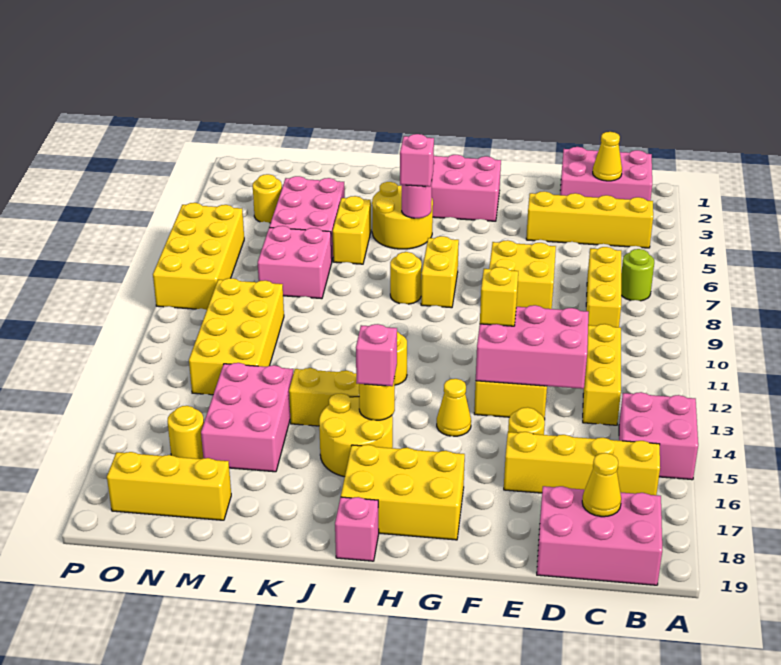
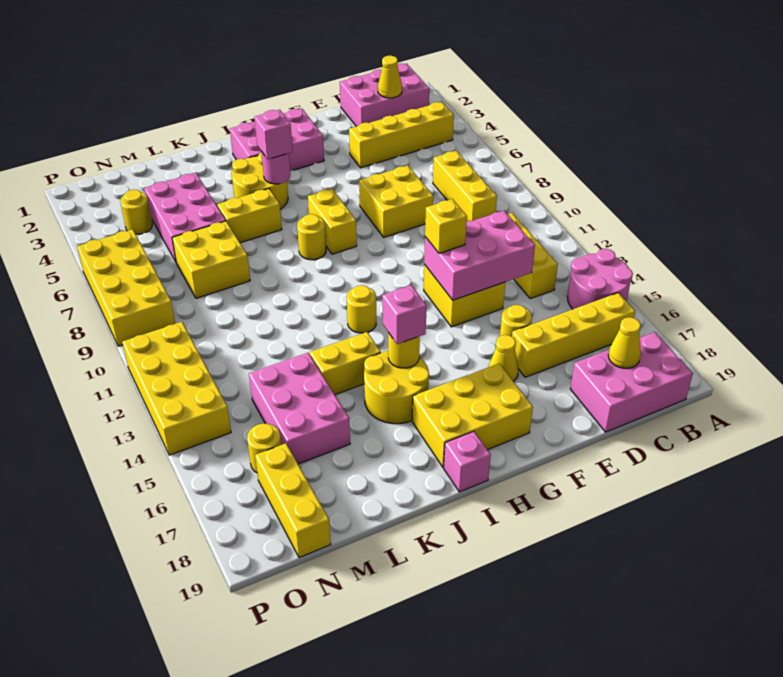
pink brick A14:B15 level 1 -> pink round brick A14:B15 level 1
lime round brick B7 level 1 -> none
yellow cone G14 level 1 -> yellow cone F16 level 1
yellow brick K5:K6 level 1 -> yellow brick J6:K6 level 1
pink brick L7:M8 level 1 -> yellow brick L7:M8 level 1
yellow brick M10:N13 level 1 -> yellow brick O11:P14 level 1
yellow brick M18:O18 level 1 -> yellow brick N17:N19 level 1

